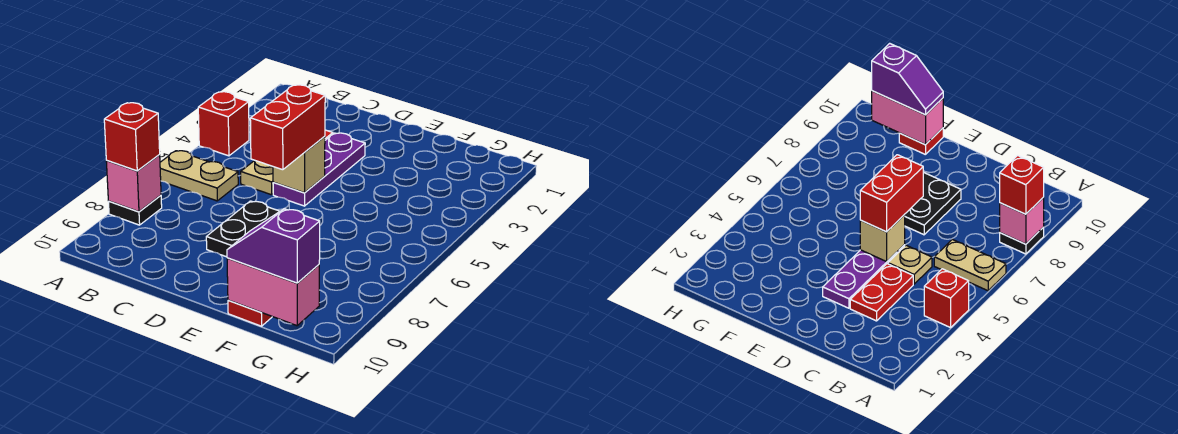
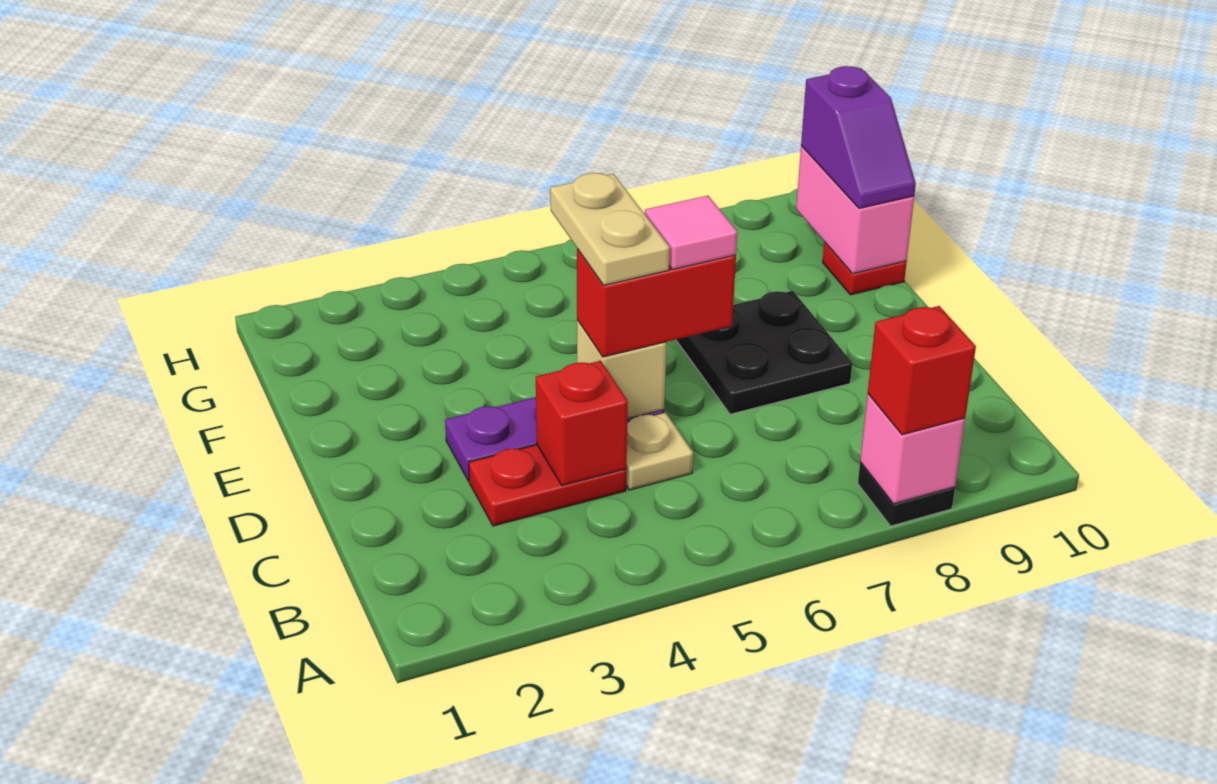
red brick A4 level 1 -> red brick C4 level 2
tan plate A6:B6 level 1 -> tan plate D5:E5 level 4
none -> pink tile D6 level 4

